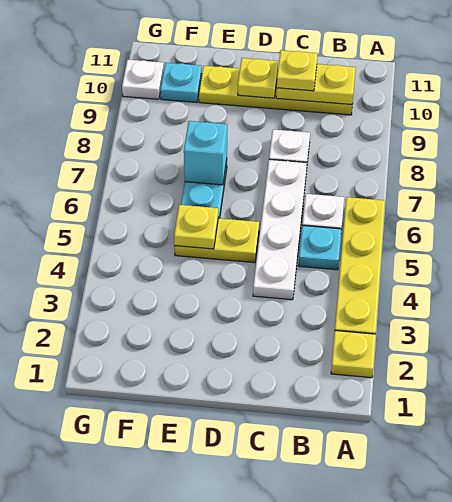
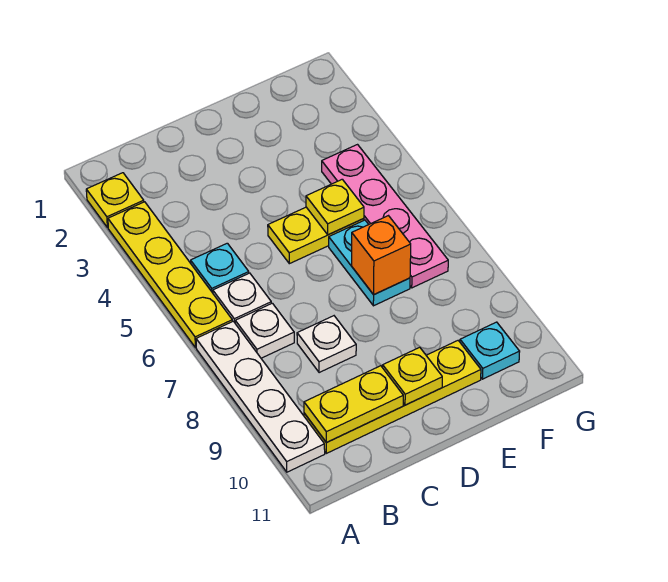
white plate C4:C7 level 1 -> white plate A7:A10 level 1
yellow plate C10 level 3 -> none
cyan brick E7 level 2 -> orange brick E7 level 2
none -> pink plate F4:F7 level 1
white plate G10 level 1 -> white plate B7 level 1

